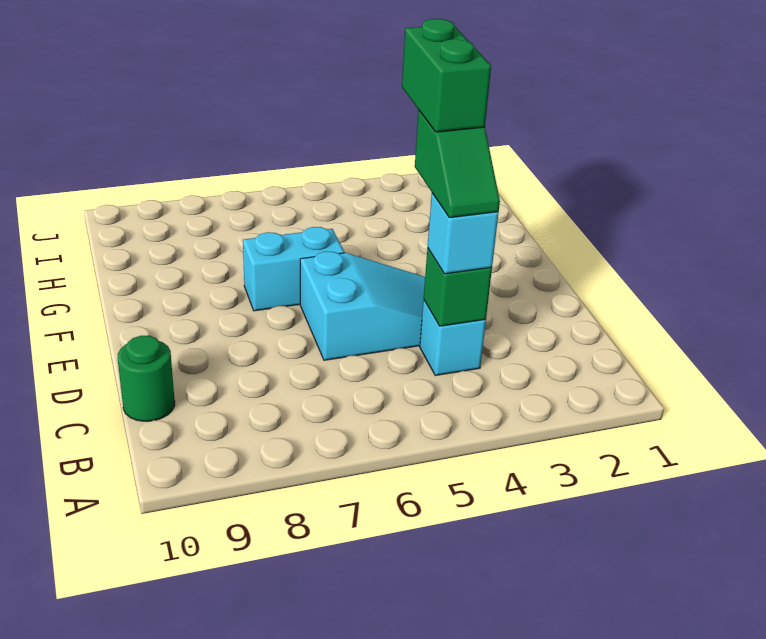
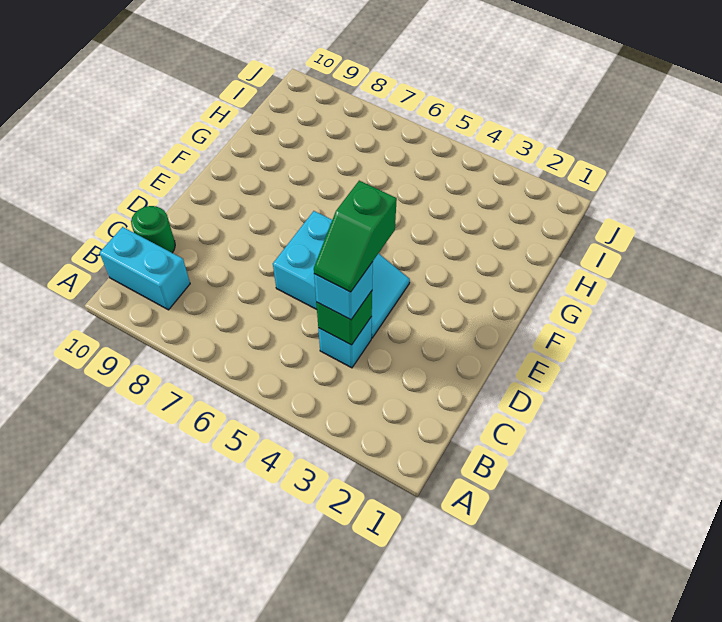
green brick D4:E4 level 5 -> none
cyan brick F6:F7 level 1 -> cyan brick B9:B10 level 1

